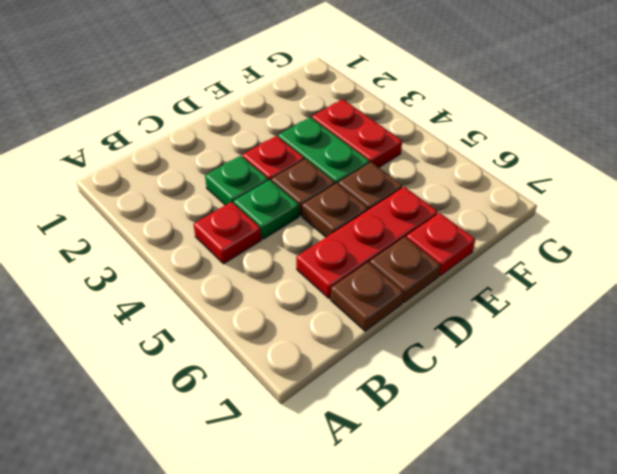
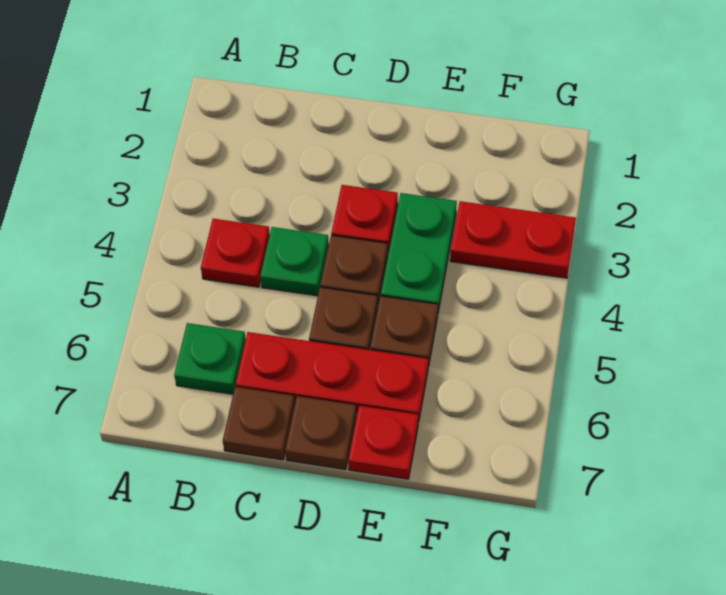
green plate C3 level 1 -> green plate B6 level 1
red plate F3:F4 level 1 -> red plate F3:G3 level 1

